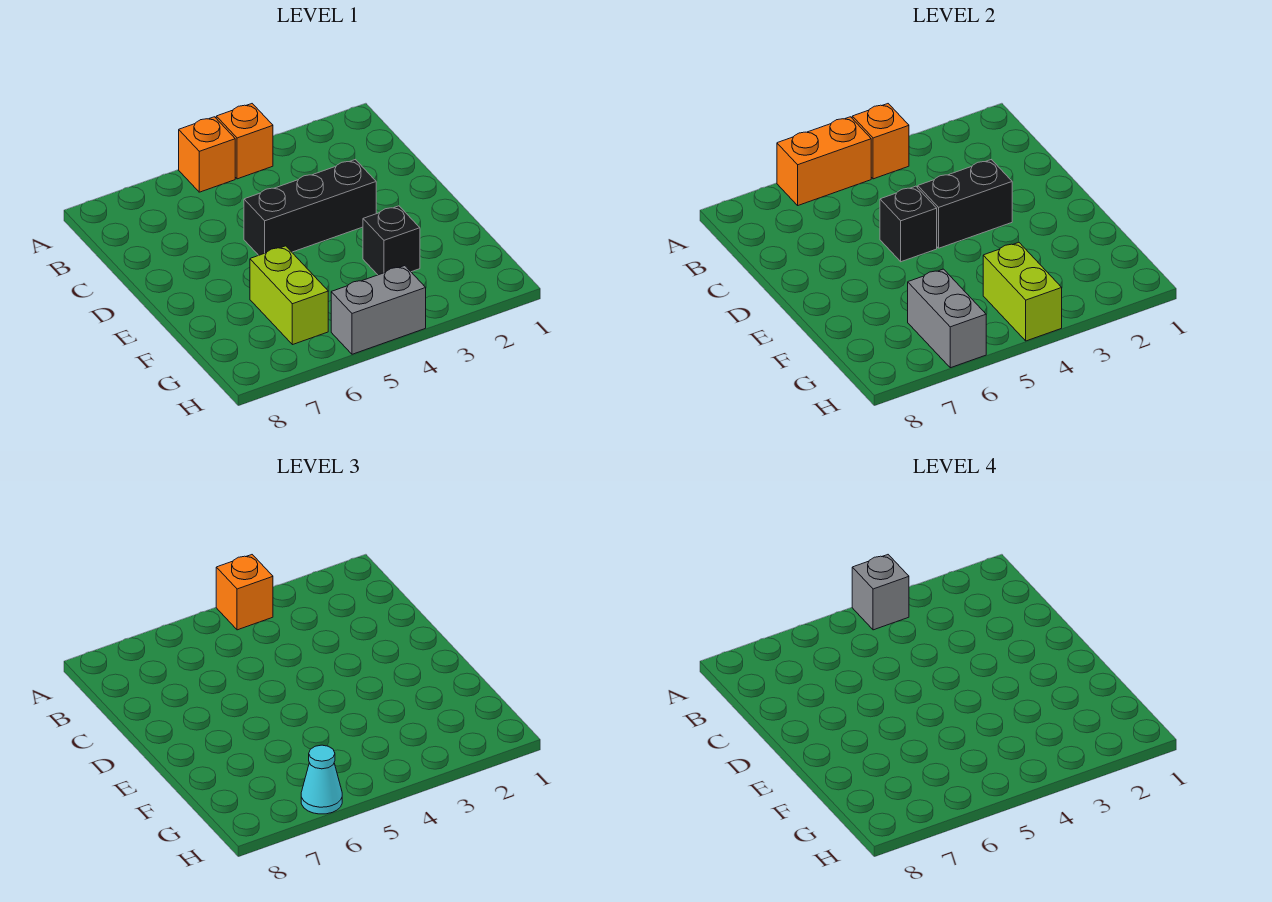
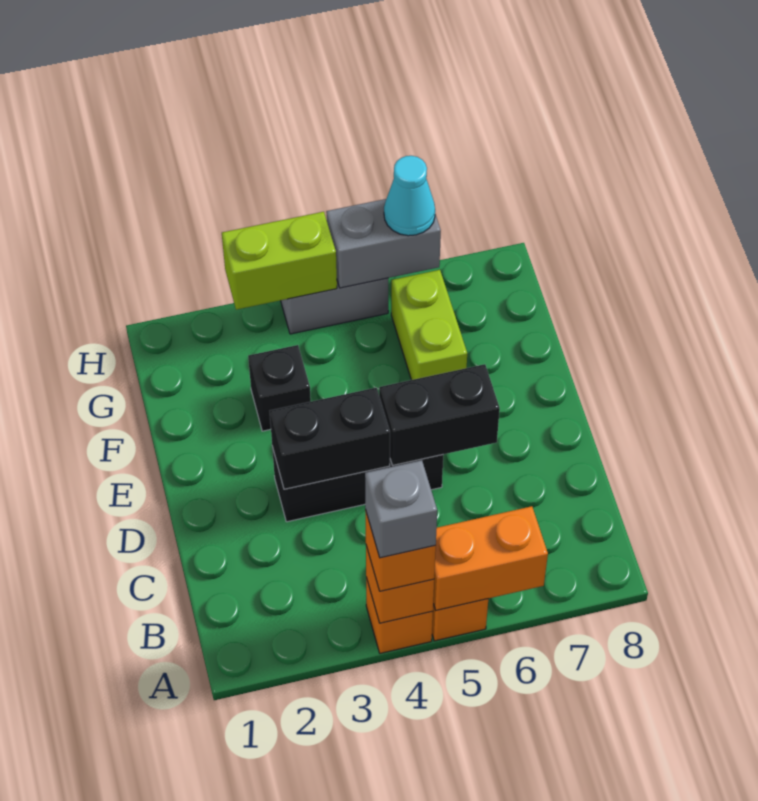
black brick D5 level 2 -> black brick D5:D6 level 2
lime brick G4:H4 level 2 -> lime brick H3:H4 level 2
grey brick G6:H6 level 2 -> grey brick H5:H6 level 2

